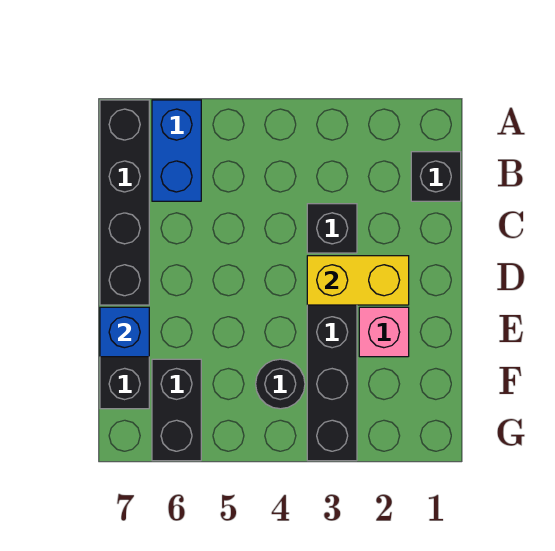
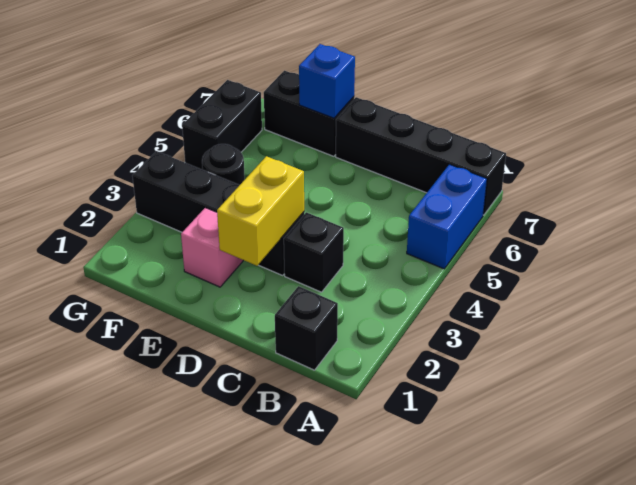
blue brick A6:B6 level 1 -> blue brick A5:A6 level 1
black brick F6:G6 level 1 -> black brick G5:G6 level 1

